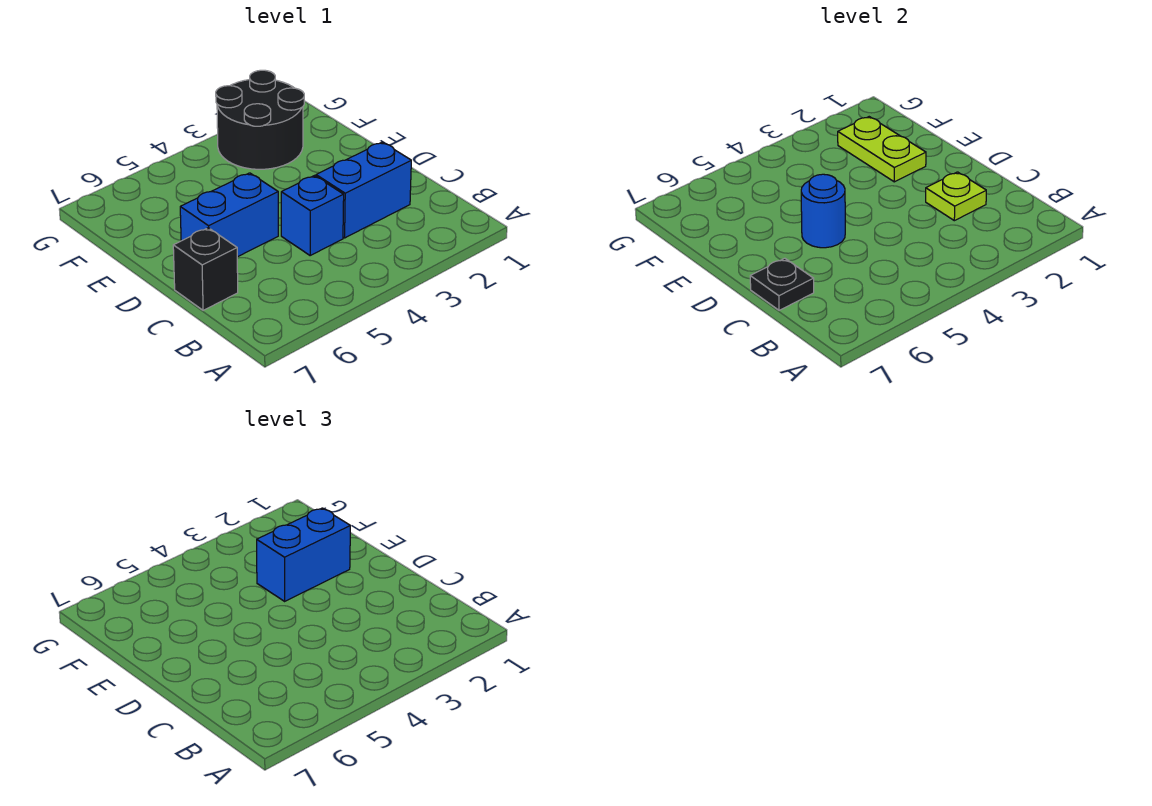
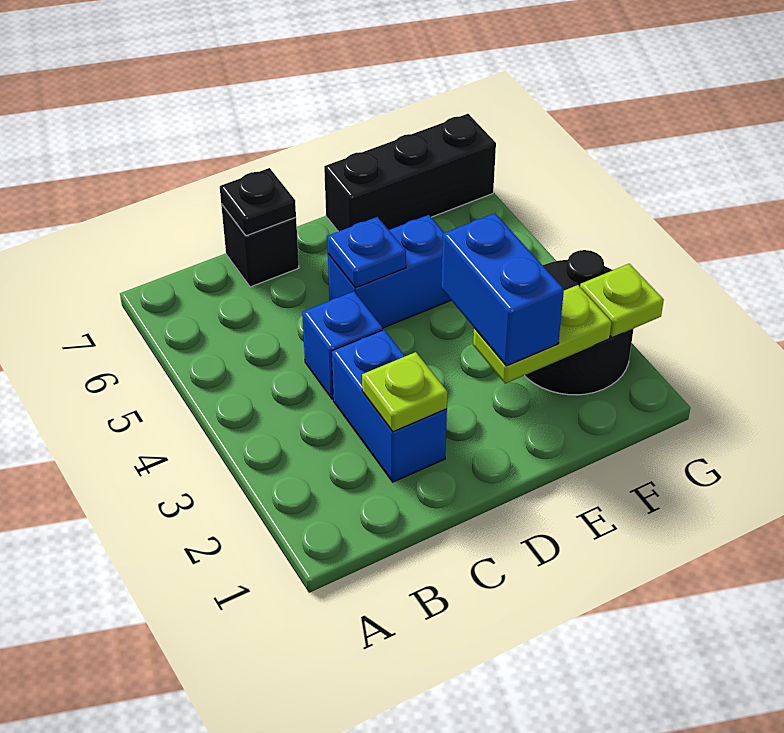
blue brick D5:D6 level 1 -> blue brick D5:E5 level 1
blue round brick D5 level 2 -> blue plate D5 level 2
none -> black brick E7:G7 level 1
none -> lime plate G2 level 2

